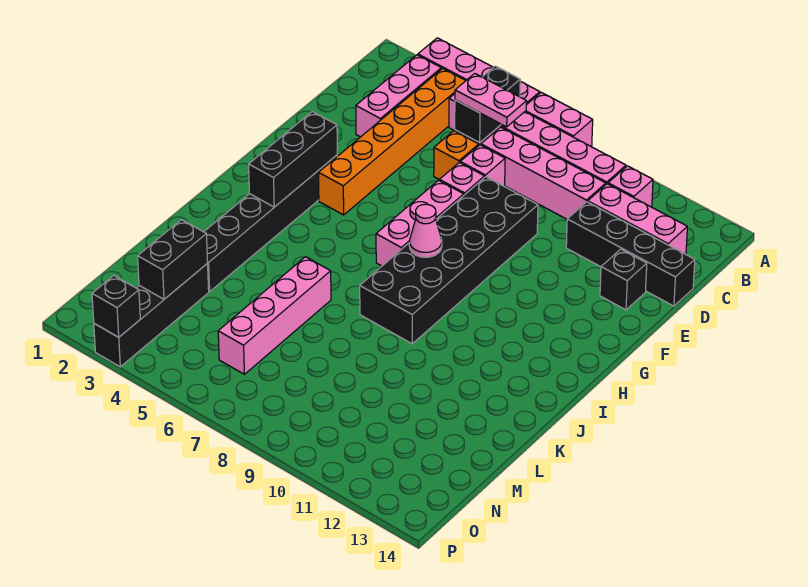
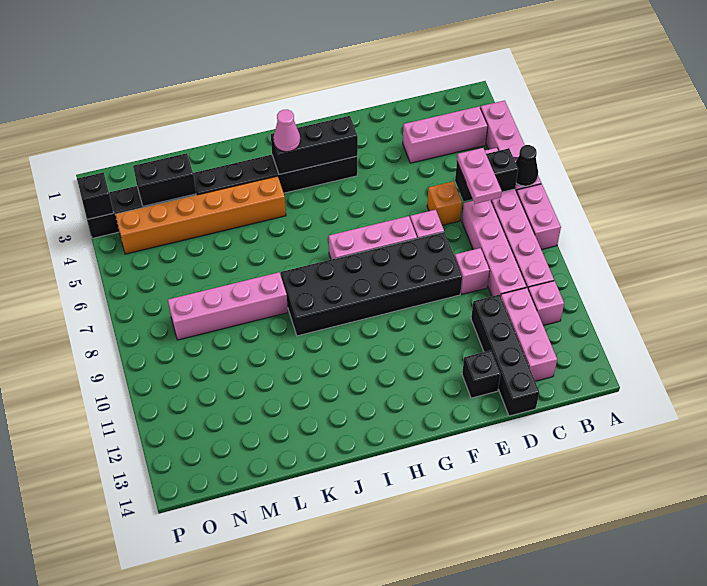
none -> black cone A6 level 2
orange brick B4:G4 level 1 -> orange brick J4:O4 level 1
pink brick D7 level 1 -> pink brick D9 level 1
pink cone H8 level 2 -> pink cone I3 level 3
pink brick K6:N6 level 1 -> pink brick K8:N8 level 1

